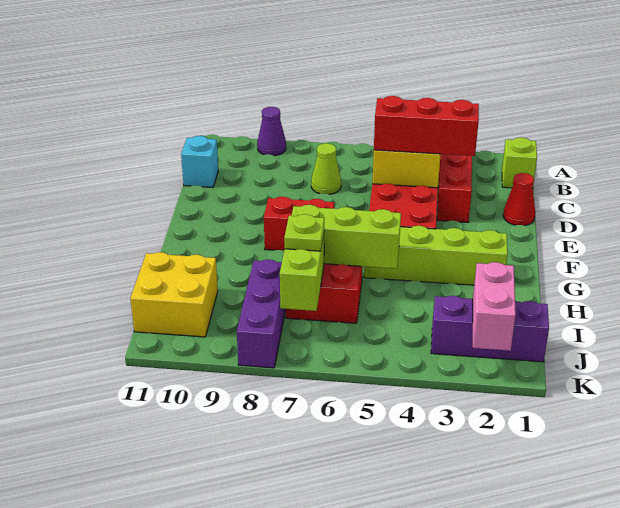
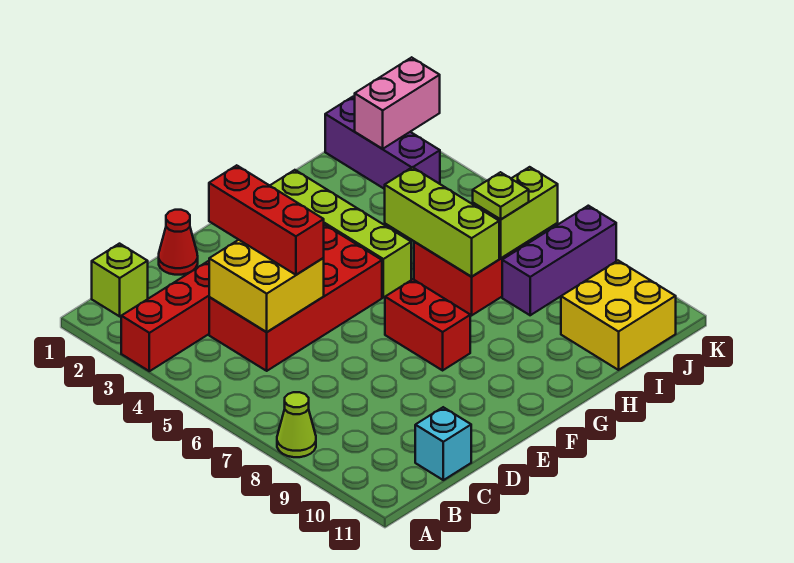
purple cone A9 level 1 -> none
lime cone C7 level 1 -> lime cone A8 level 1

